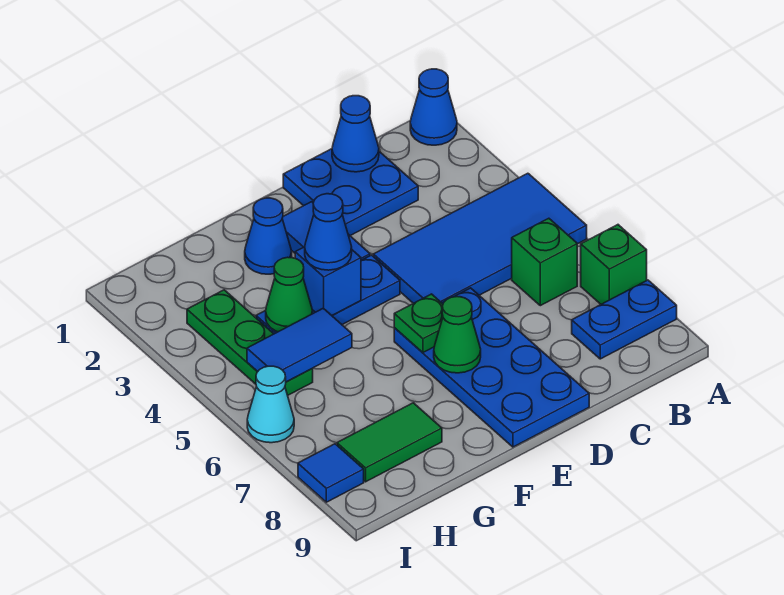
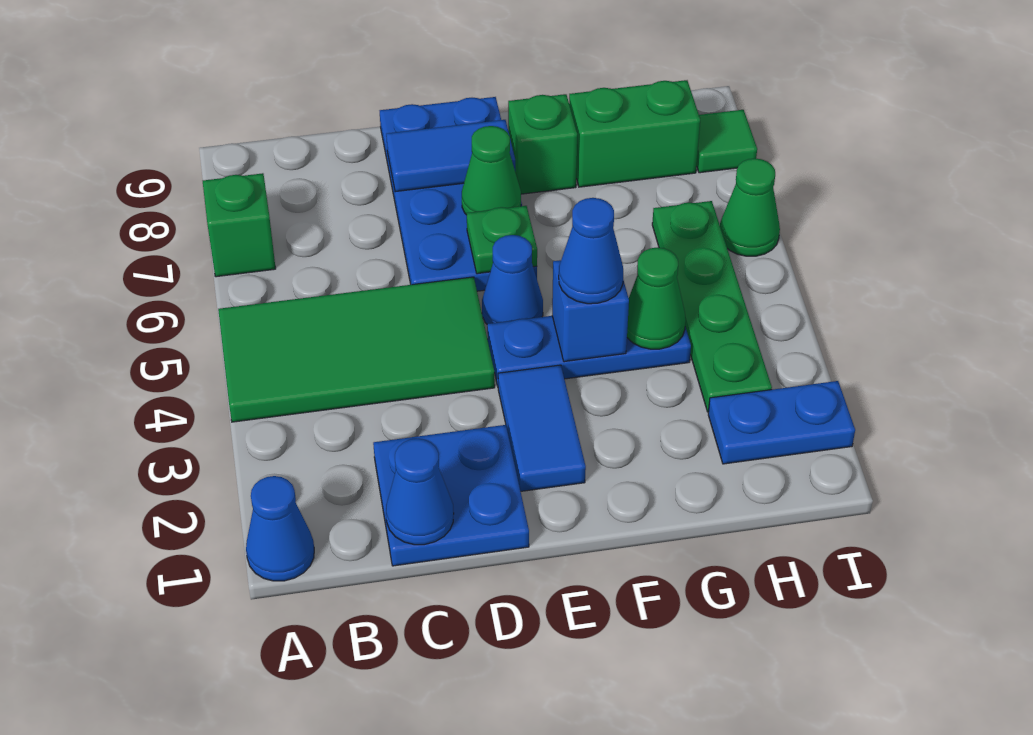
blue tile A4:D5 level 1 -> green tile A4:D5 level 1
blue plate A8:B8 level 1 -> blue plate H2:I2 level 1
green brick B6 level 1 -> green brick F8 level 1
blue cone F2 level 1 -> blue cone E5 level 1
blue tile G5:H5 level 2 -> blue tile D8:E8 level 2
green tile G8:H8 level 1 -> green brick G8:H8 level 1
green plate H3:H5 level 1 -> green plate H3:H6 level 1
cyan cone I6 level 1 -> green cone I6 level 1
blue tile I8 level 1 -> green tile I8 level 1

